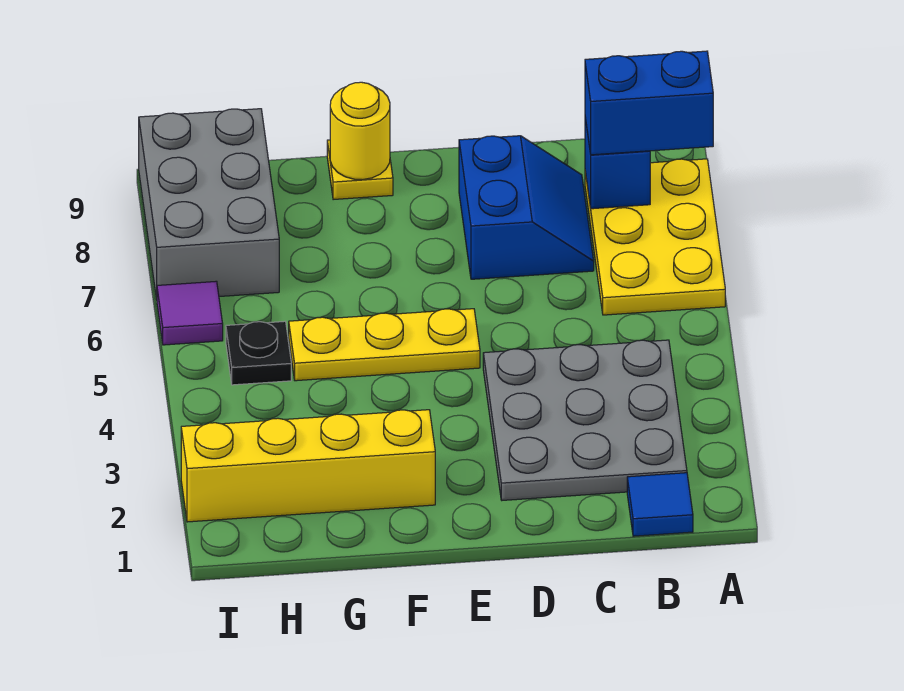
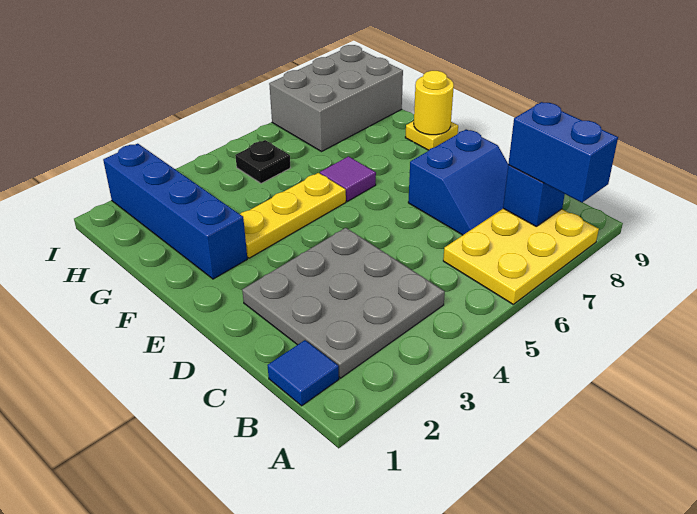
yellow plate E5:G5 level 1 -> yellow plate F3:F5 level 1
yellow brick F2:I2 level 1 -> blue brick F2:I2 level 1
purple tile I6 level 1 -> purple tile F6 level 1

